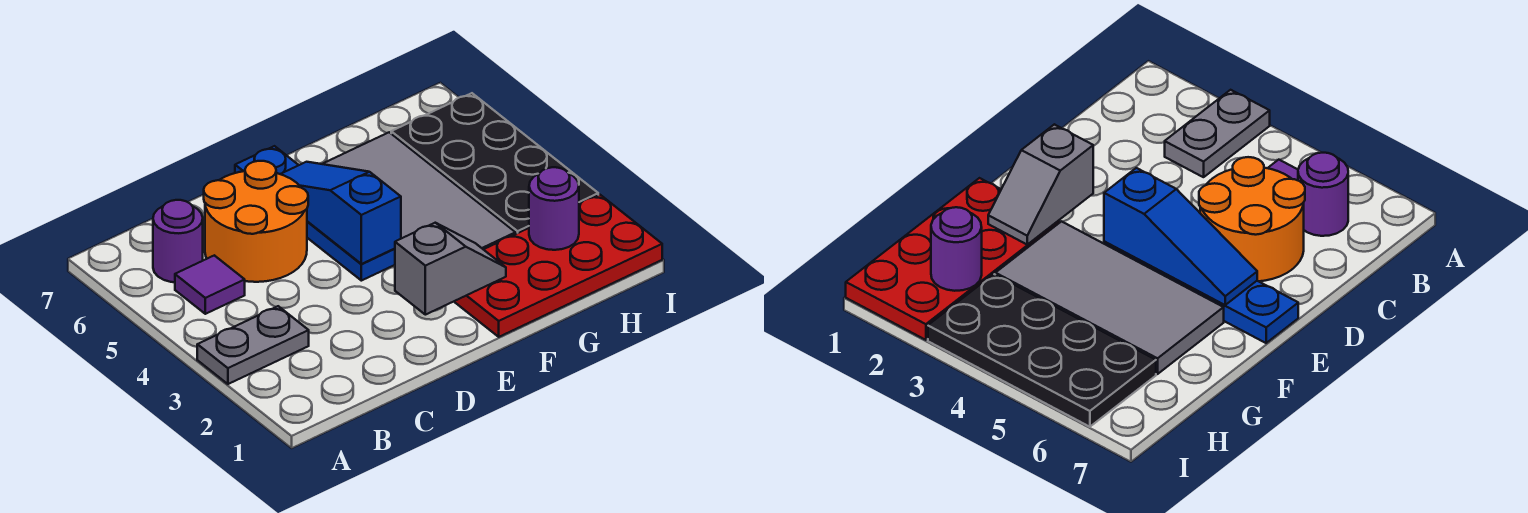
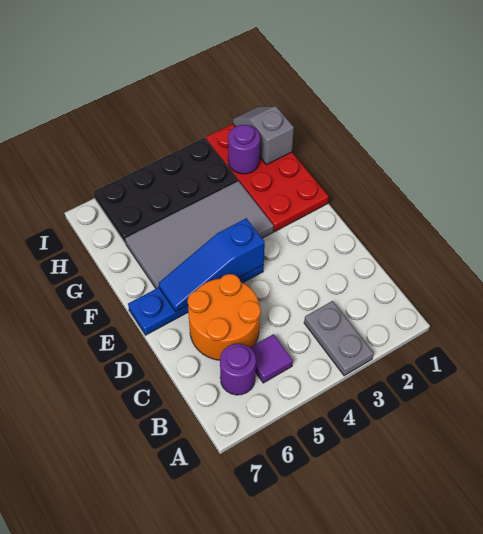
grey slope E2:F2 level 2 top E -> grey slope H1:I1 level 2 top H

